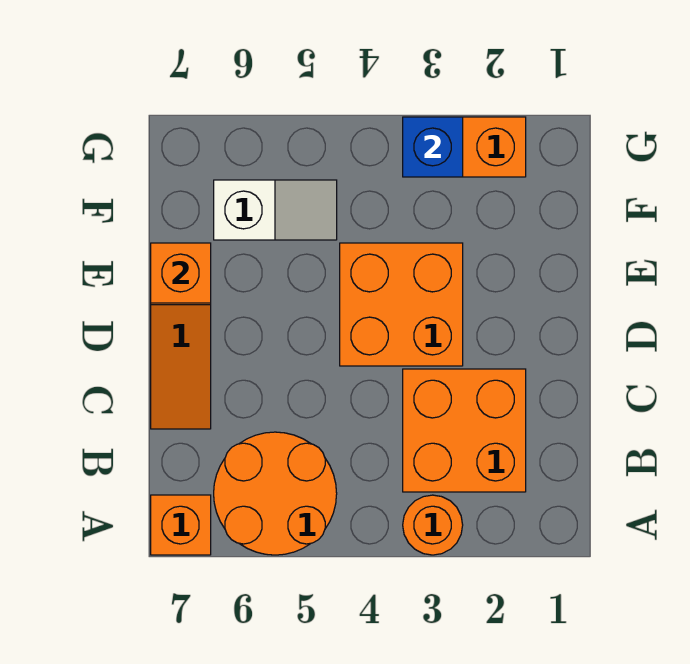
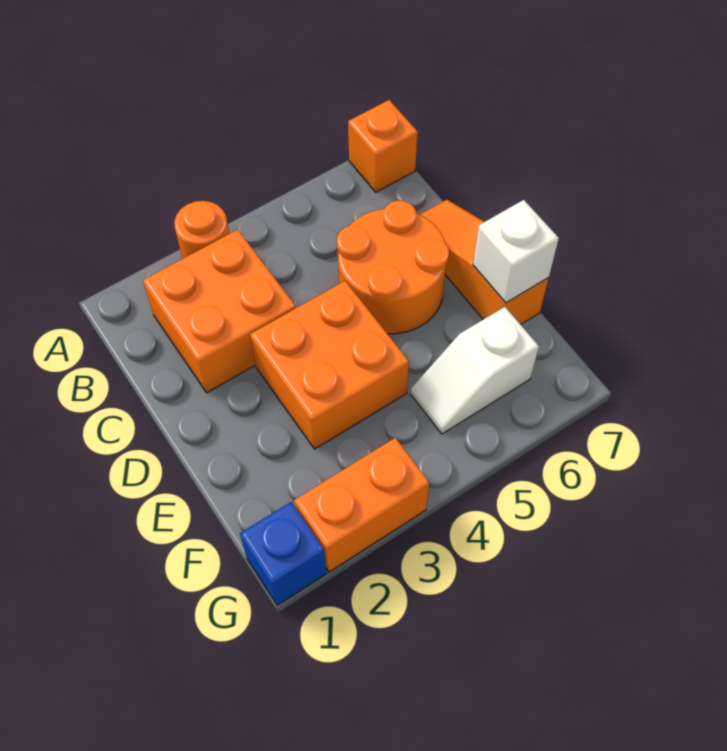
orange round brick A5:B6 level 1 -> orange round brick C5:D6 level 1
orange brick E7 level 2 -> white brick E7 level 2
blue brick G3 level 2 -> blue brick G1 level 1

